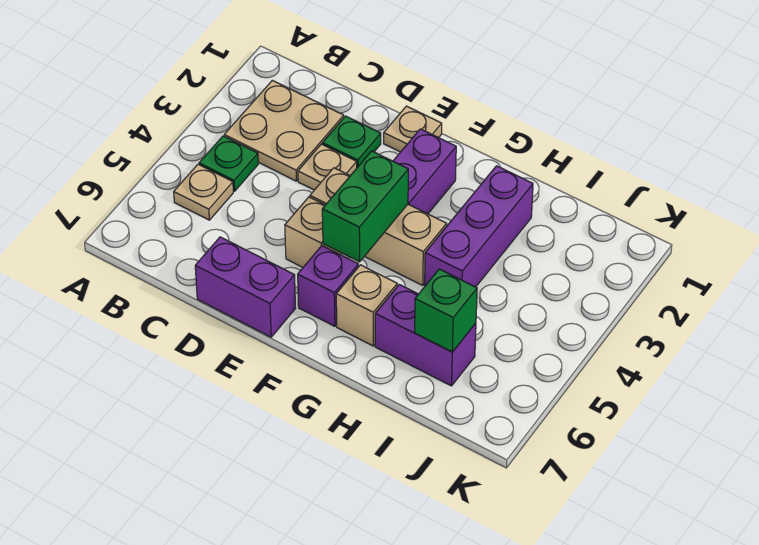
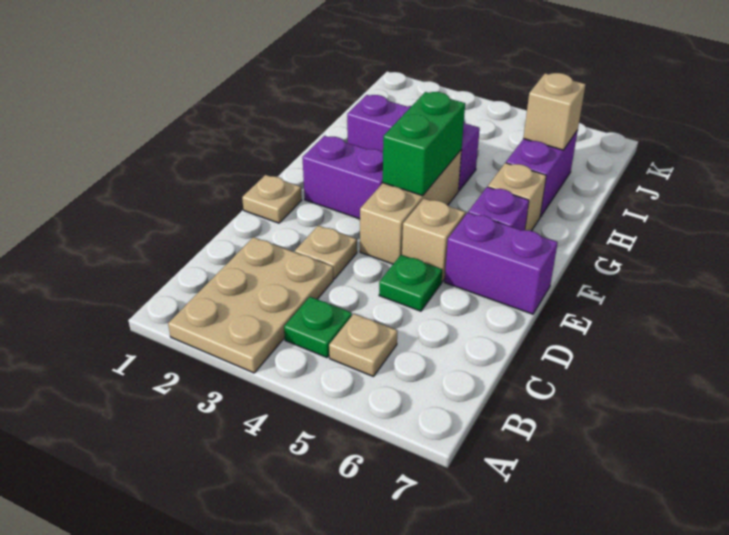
tan plate B2:C3 level 1 -> tan plate A2:C3 level 1
green plate D2 level 1 -> green plate D5 level 1
purple brick D7:E7 level 1 -> purple brick E6:E7 level 1
green brick F4:F5 level 2 -> green brick F4:G4 level 2
green brick I6 level 2 -> tan brick I6 level 2

